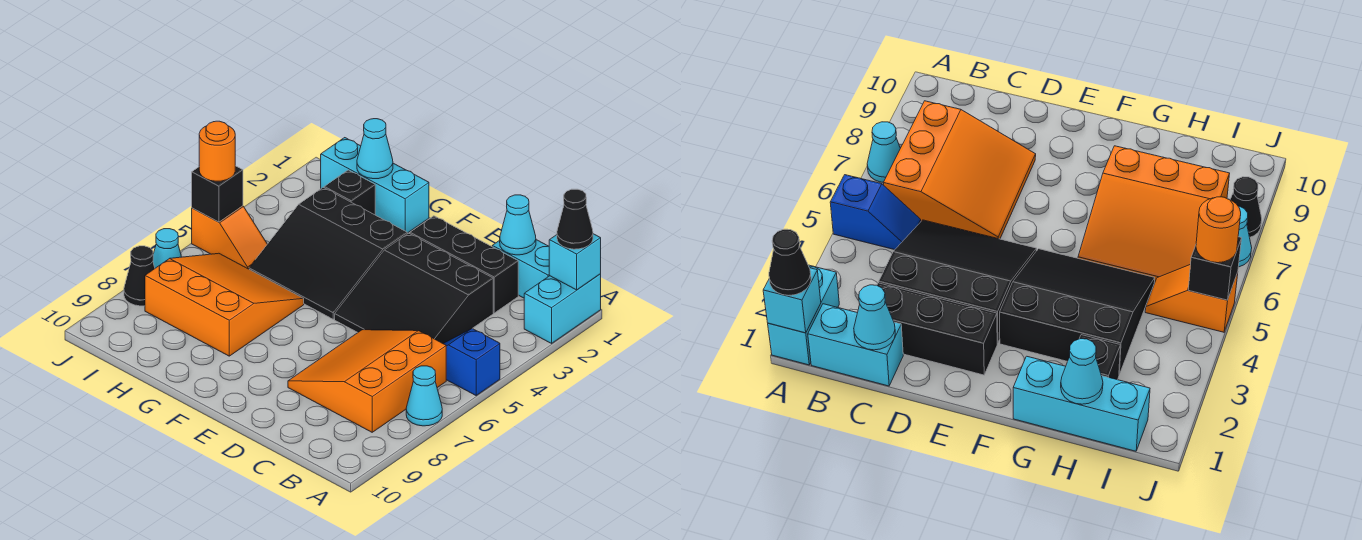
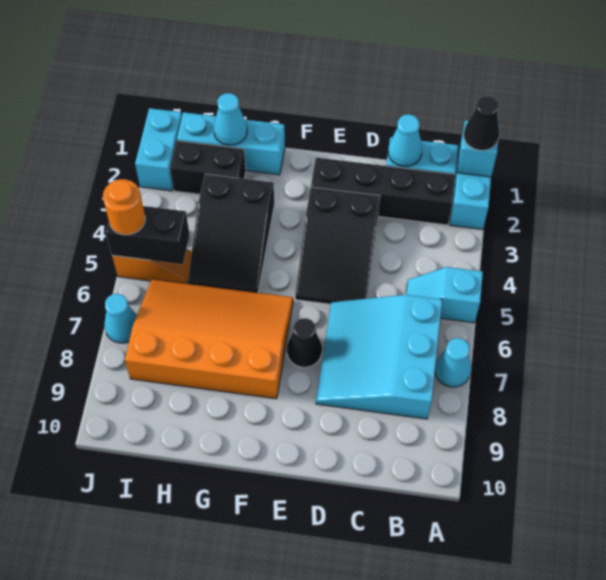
blue slope A5:B5 level 1 top A -> cyan slope A5:B5 level 1 top A
orange slope B6:D8 level 1 top B -> cyan slope B6:D8 level 1 top B
black brick C2:E2 level 1 -> black brick B2:E2 level 1
black slope C3:E5 level 1 top 3 -> black slope D3:E5 level 1 top 3
black slope F3:H5 level 1 top 3 -> black slope G3:H5 level 1 top 3
orange slope G6:I8 level 1 top 8 -> orange slope F6:I8 level 1 top 8
black brick H2 level 1 -> black brick H2:I2 level 1
none -> cyan brick J1:J2 level 1
black brick J5 level 2 -> black brick I5:J5 level 2
black cone J8 level 1 -> black cone E7 level 1

